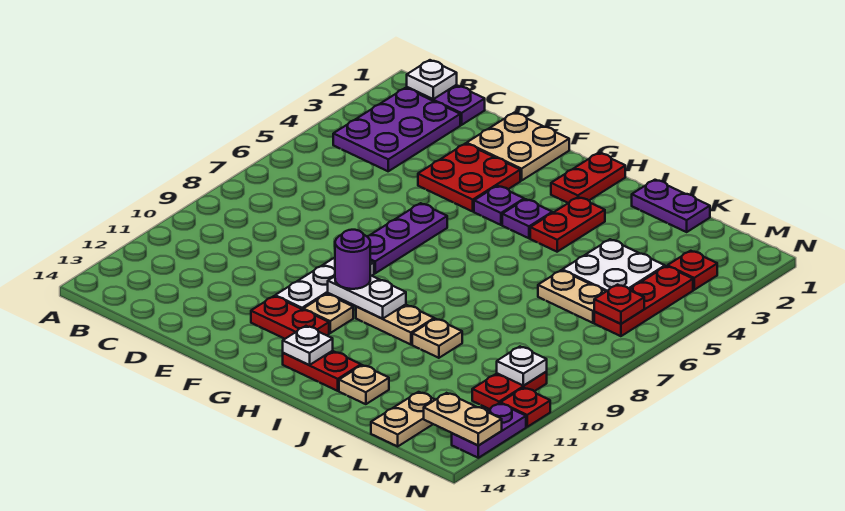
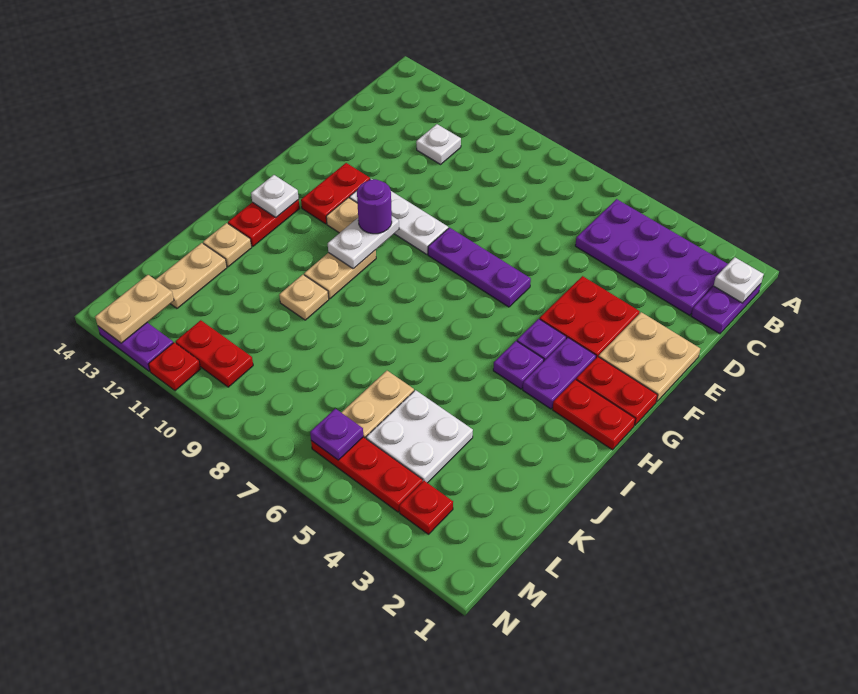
purple plate B2:C4 level 1 -> purple plate B2:C5 level 1
red plate I3:I4 level 1 -> red plate G1:G2 level 1
purple plate J1:K1 level 1 -> purple plate G3:H3 level 1
tan plate L13:L14 level 1 -> tan plate K13:L13 level 1
red plate M6 level 2 -> purple plate M6 level 2
white plate M10 level 2 -> white plate C11 level 1

